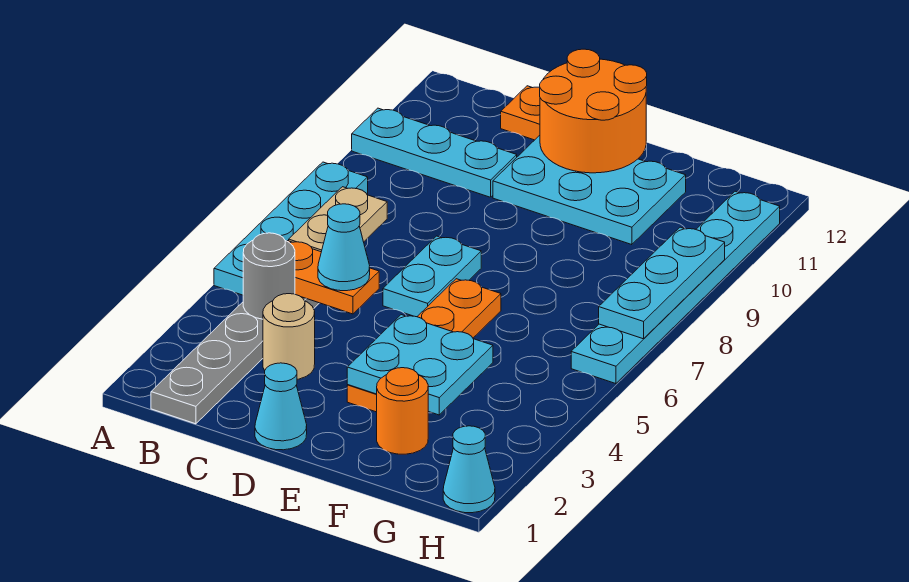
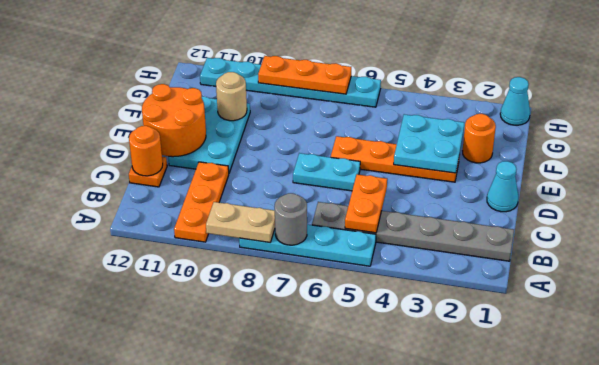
cyan plate A10:C10 level 1 -> orange plate A10:C10 level 1
grey round brick B4 level 2 -> grey round brick A7 level 2
tan plate B6:B7 level 2 -> tan plate A8:A9 level 2
tan round brick C3 level 1 -> tan round brick F10 level 2
cyan cone C5 level 3 -> none
none -> orange round brick C12 level 2
cyan plate H7:H9 level 2 -> orange plate H7:H9 level 2

